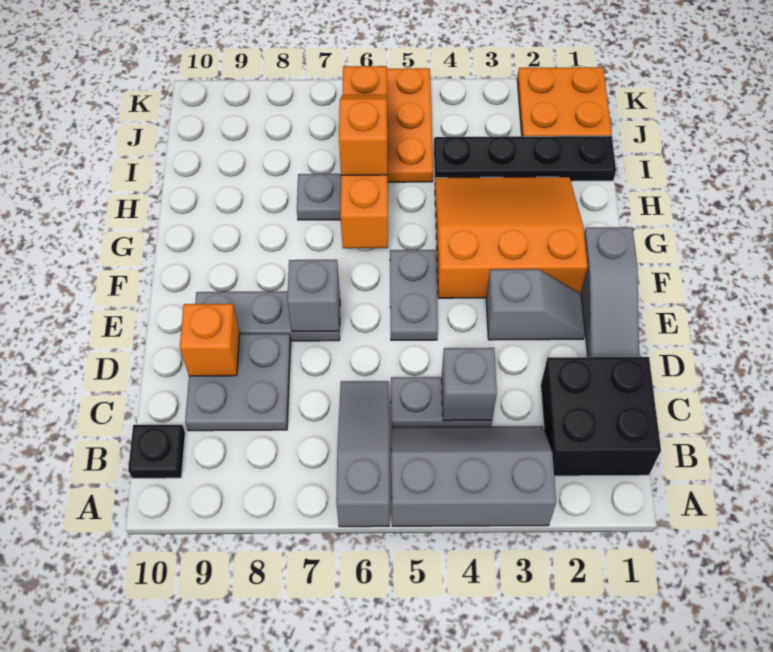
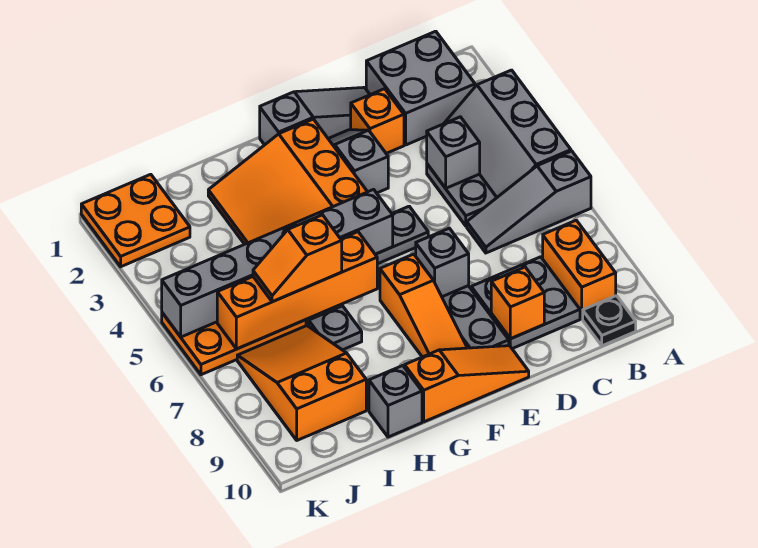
black brick B1:C2 level 1 -> grey brick B1:C2 level 1
none -> orange brick B8:B9 level 1
none -> orange brick D2 level 1
none -> orange slope E10:G10 level 1 top G
none -> grey brick F5:K5 level 2
none -> orange slope F7:F9 level 1 top 7
none -> grey brick H10 level 1
black plate I1:I4 level 1 -> none
none -> orange slope I7:J9 level 1 top 9

